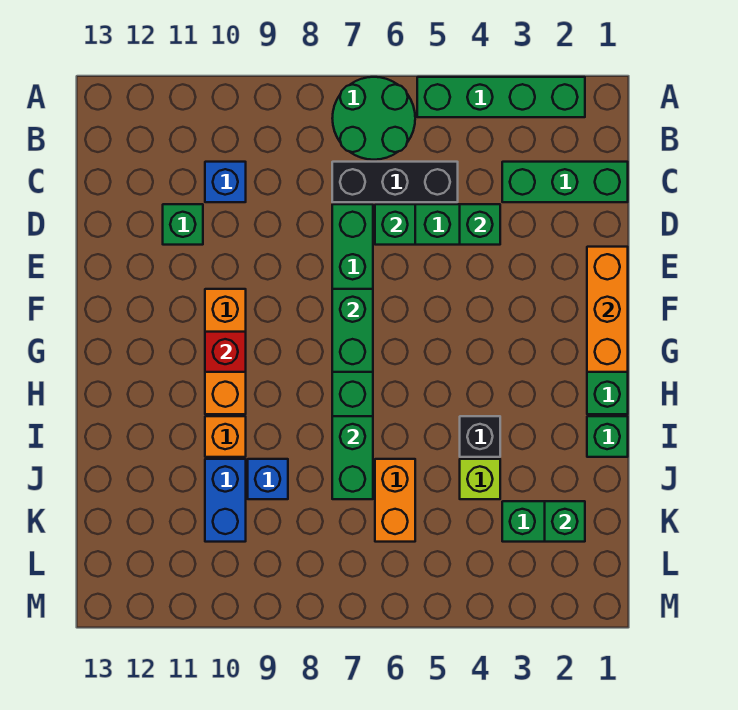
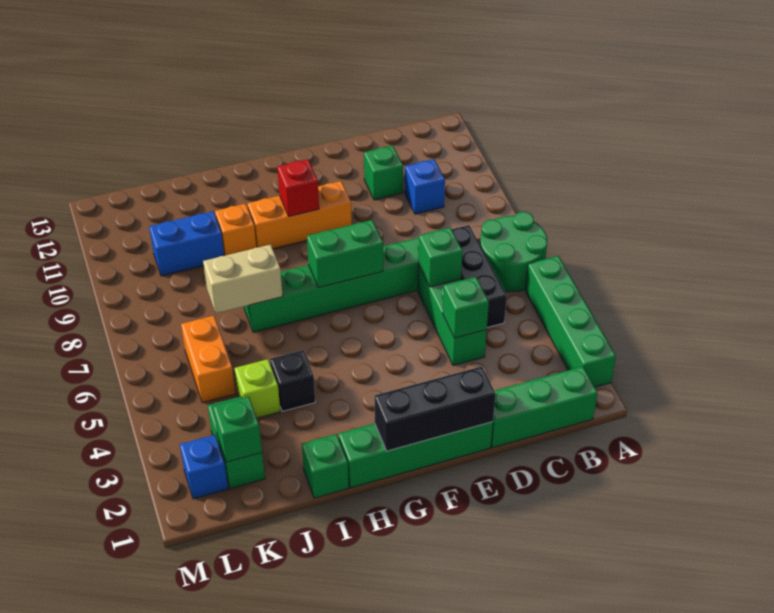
green brick C1:C3 level 1 -> green brick B1:D1 level 1
orange brick E1:G1 level 2 -> black brick E1:G1 level 2
green brick I7:J7 level 2 -> tan brick I7:J7 level 2
orange brick J6:K6 level 1 -> orange brick K5:K6 level 1
blue brick J9 level 1 -> blue brick L2 level 1

